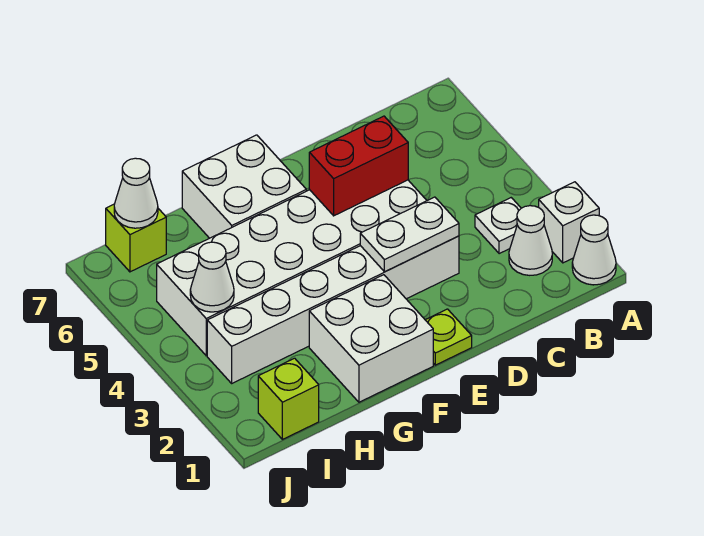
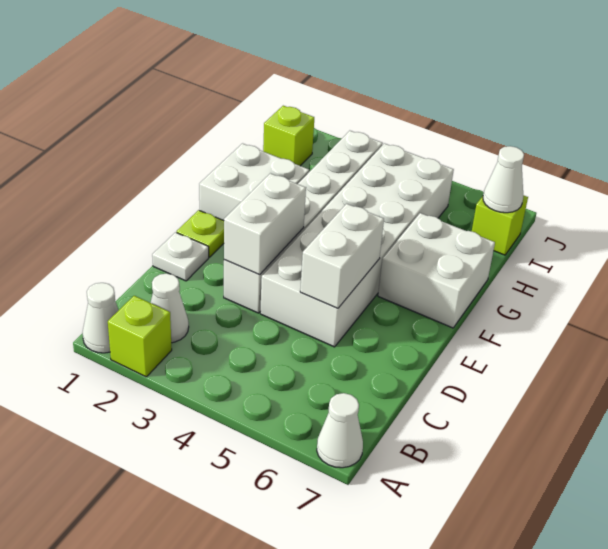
white brick A2 level 1 -> lime brick A2 level 1
white plate B3 level 1 -> white plate D1 level 1
white plate D3:E3 level 2 -> white brick D3:E3 level 2
red brick D5:E5 level 2 -> white brick D5:E5 level 2
white cone I4 level 2 -> white cone A7 level 1

